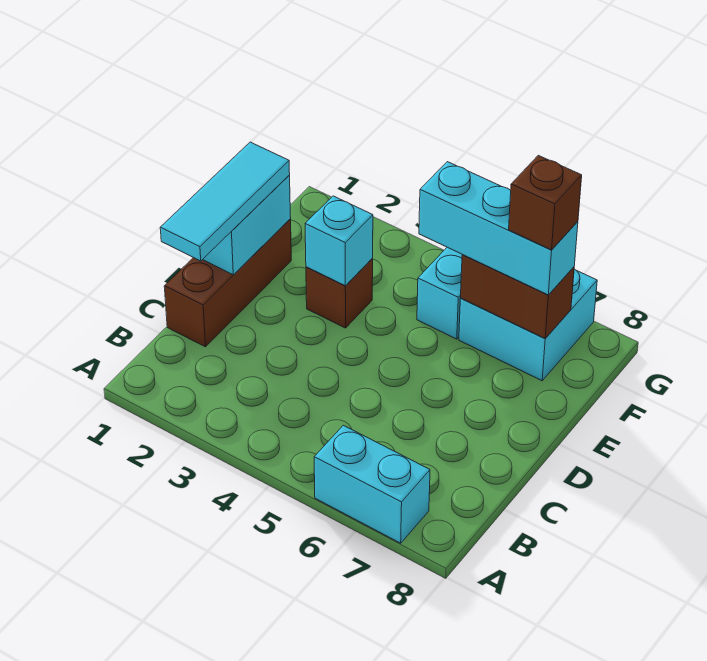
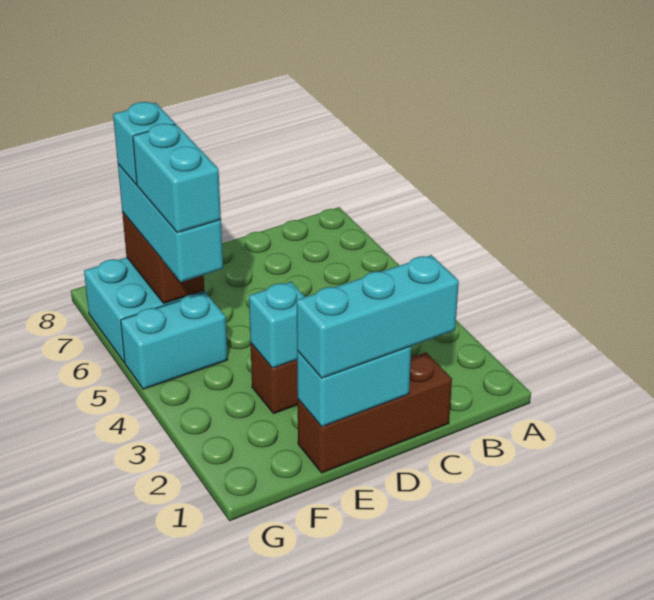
cyan brick A6:A7 level 1 -> cyan brick F5:F6 level 4
cyan tile C1:E1 level 3 -> cyan brick C1:E1 level 3
brown brick F7 level 4 -> cyan brick F7 level 4

